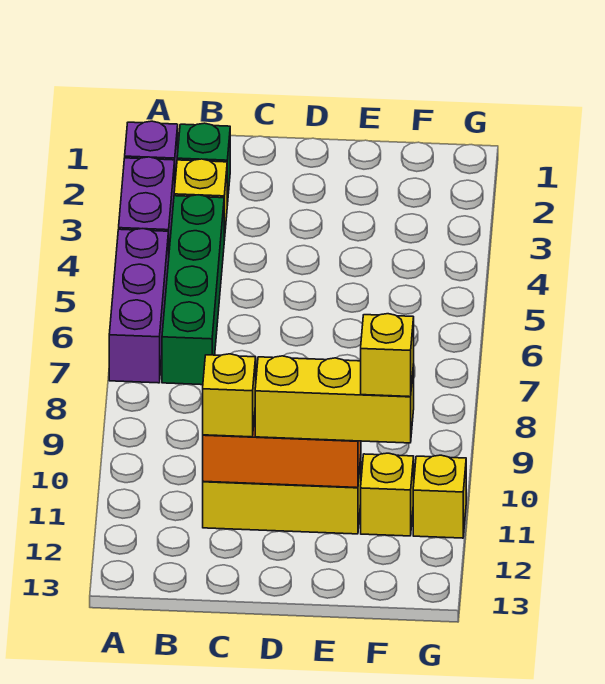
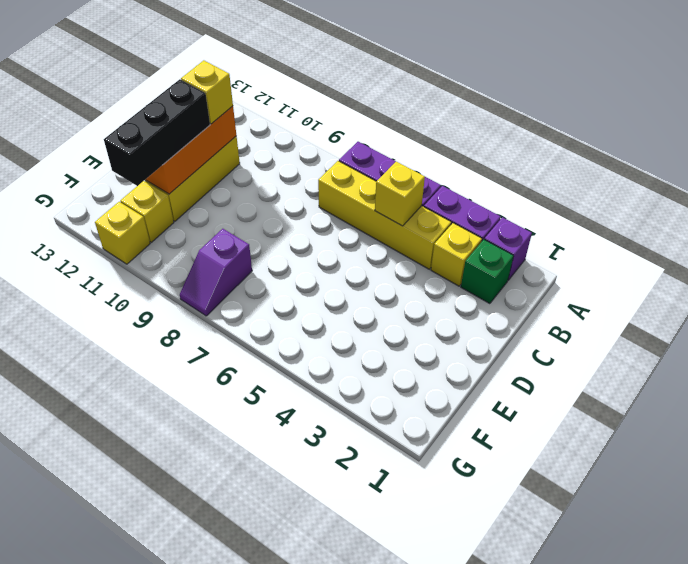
green brick B4:B7 level 1 -> yellow brick B4:B7 level 1
yellow brick D11:F11 level 3 -> black brick D11:F11 level 3
none -> purple slope F8:G8 level 1 top F
yellow brick F11 level 4 -> yellow brick B5 level 2

